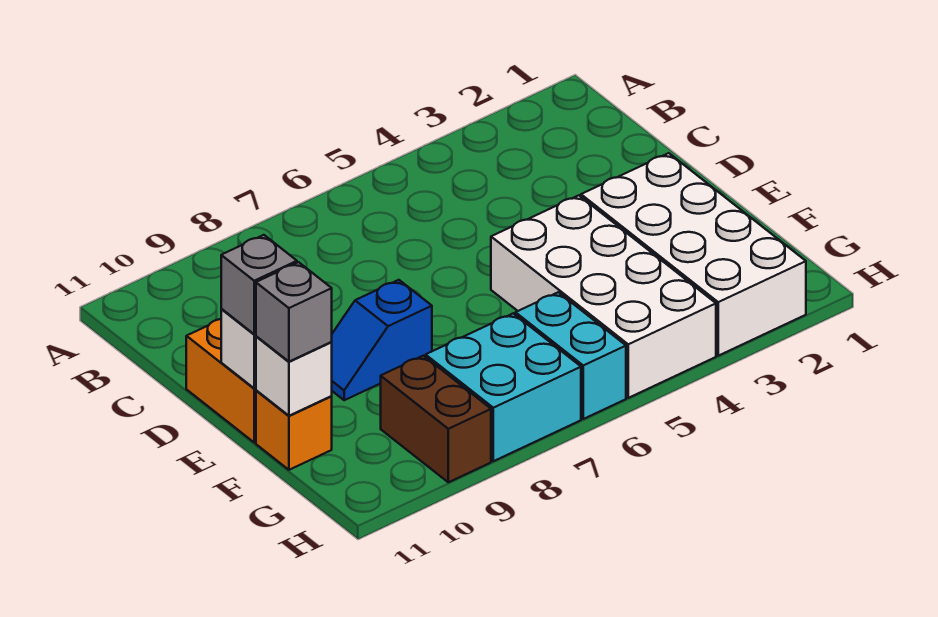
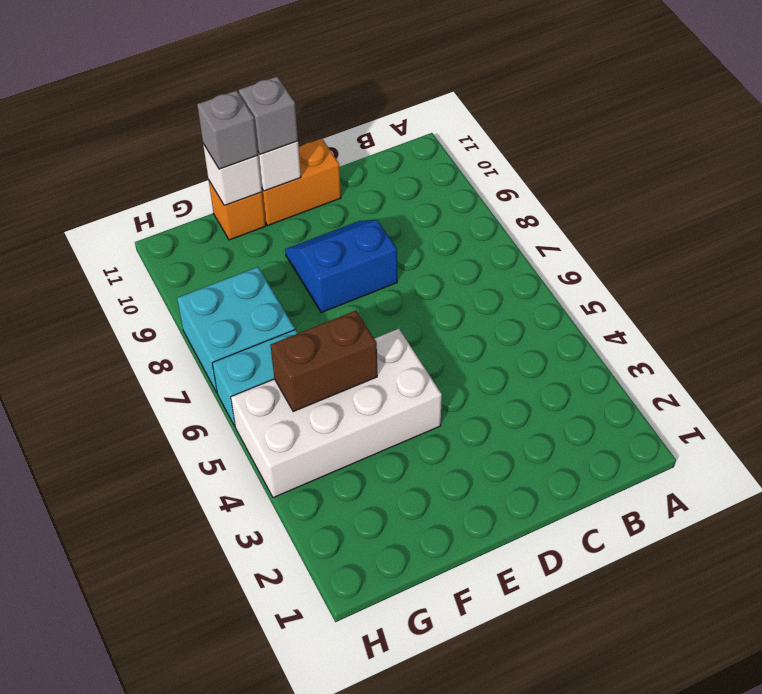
white brick E2:H3 level 1 -> none
blue slope E8:E9 level 1 top 8 -> blue slope D8:E9 level 1 top 8
brown brick G9:H9 level 1 -> brown brick F5:G5 level 2

